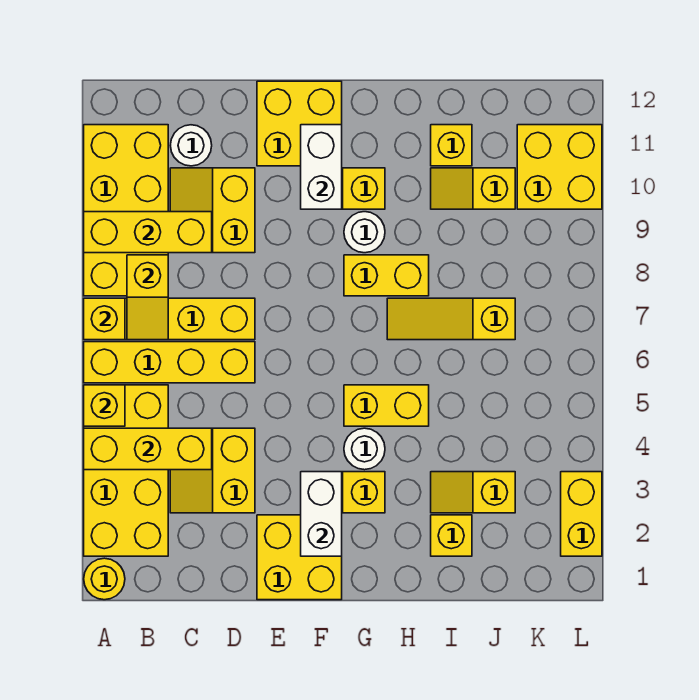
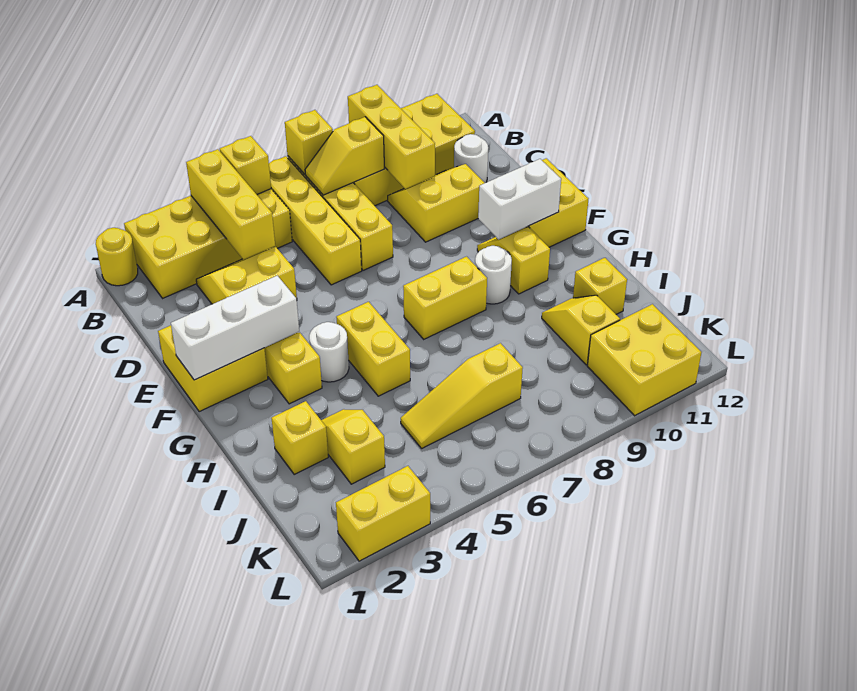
white brick F2:F3 level 2 -> white brick F1:F3 level 2
yellow brick G8:H8 level 1 -> yellow brick G7:G8 level 1
yellow slope H7:J7 level 1 top J -> yellow slope J5:J7 level 1 top 7

